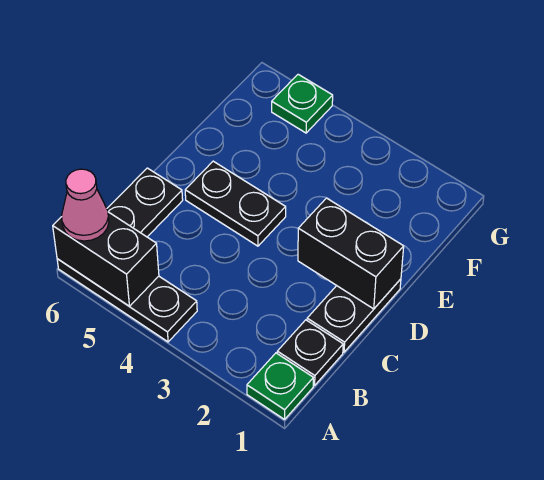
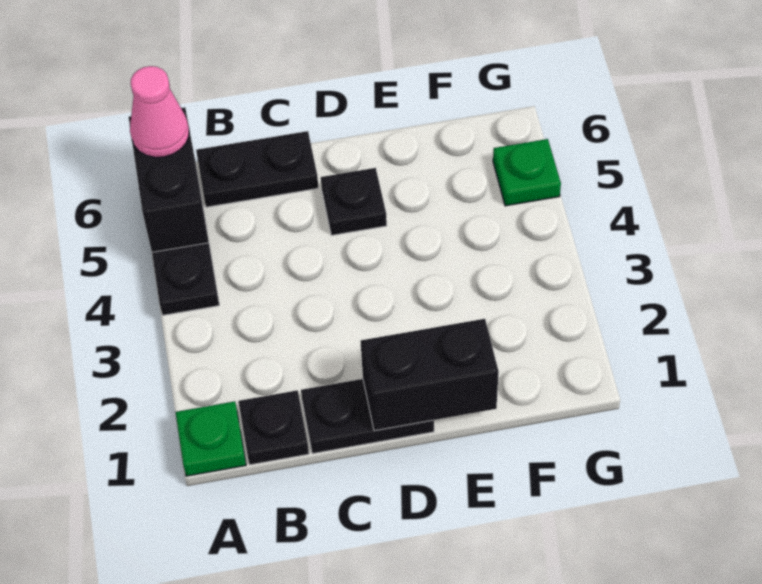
black brick D1:D2 level 2 -> black brick D1:E1 level 2
black plate D4:D5 level 1 -> black plate D5 level 1

